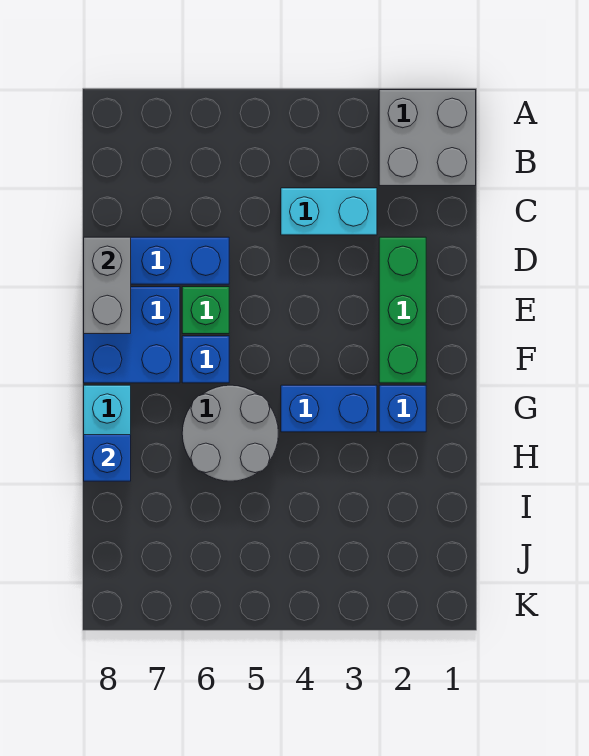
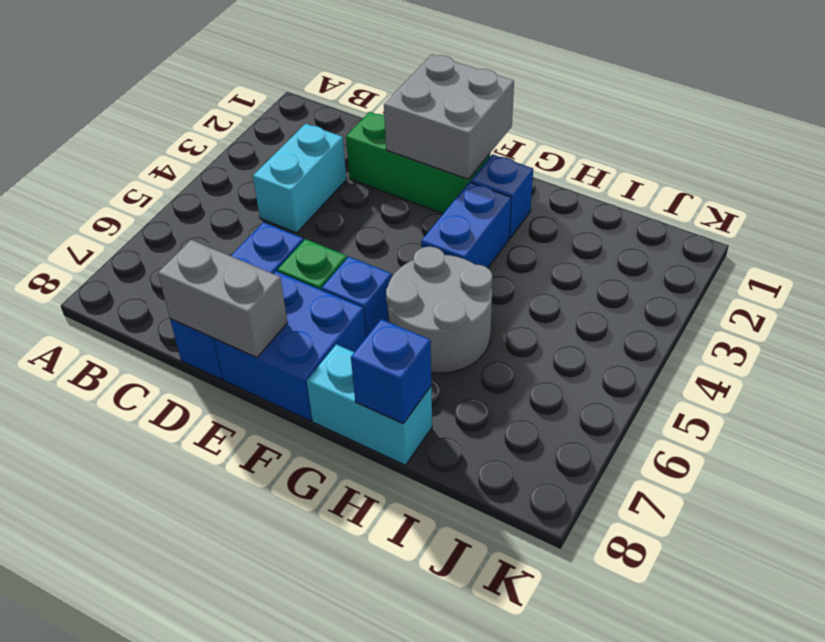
grey brick A1:B2 level 1 -> grey brick E1:F2 level 2

